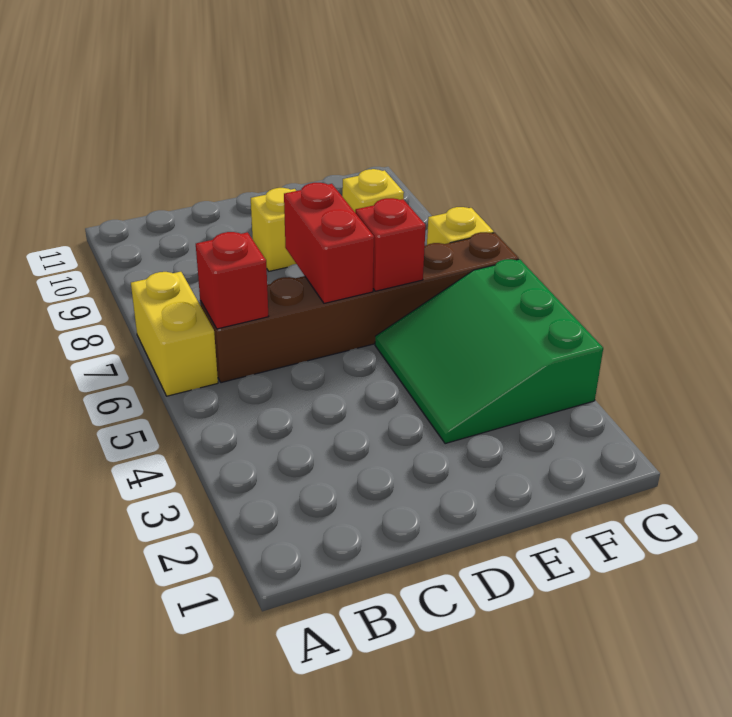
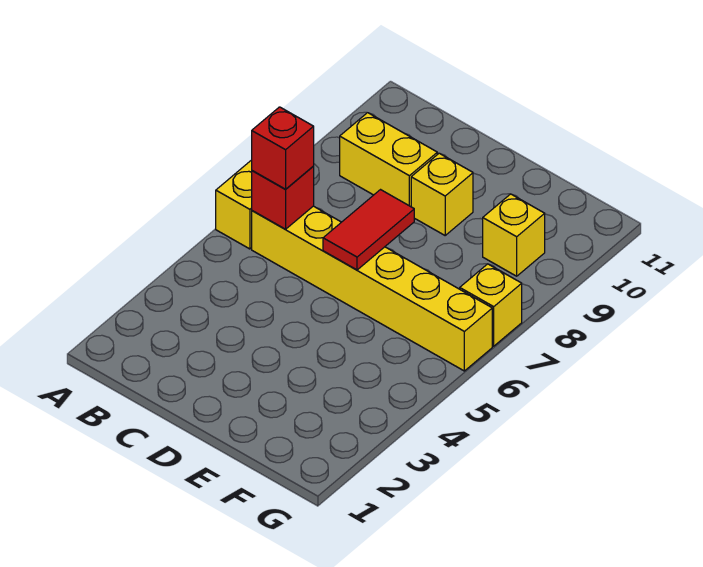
brown brick B6:G6 level 1 -> yellow brick B6:G6 level 1
none -> yellow brick B9:C9 level 1
red brick D6:D7 level 2 -> red tile D6:D7 level 2
green slope E3:G5 level 1 top G -> none
red brick E6 level 2 -> red brick B6 level 3

